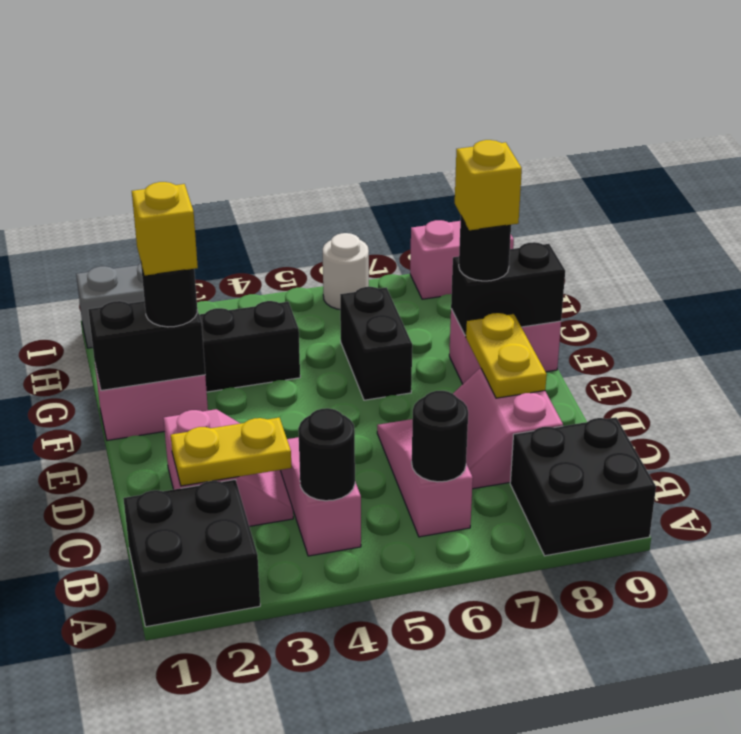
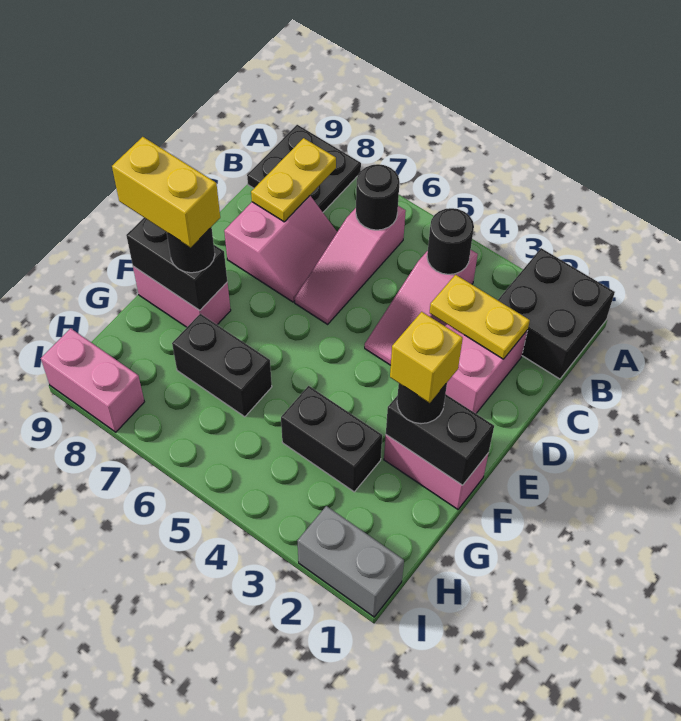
black brick A8:B9 level 1 -> black plate A8:B9 level 1
yellow plate D8:E8 level 2 -> yellow plate B8:C8 level 2
black brick F6:G6 level 1 -> black brick G6:G7 level 1
yellow brick F8 level 4 -> yellow brick F8:F9 level 4
white round brick I6 level 1 -> none

